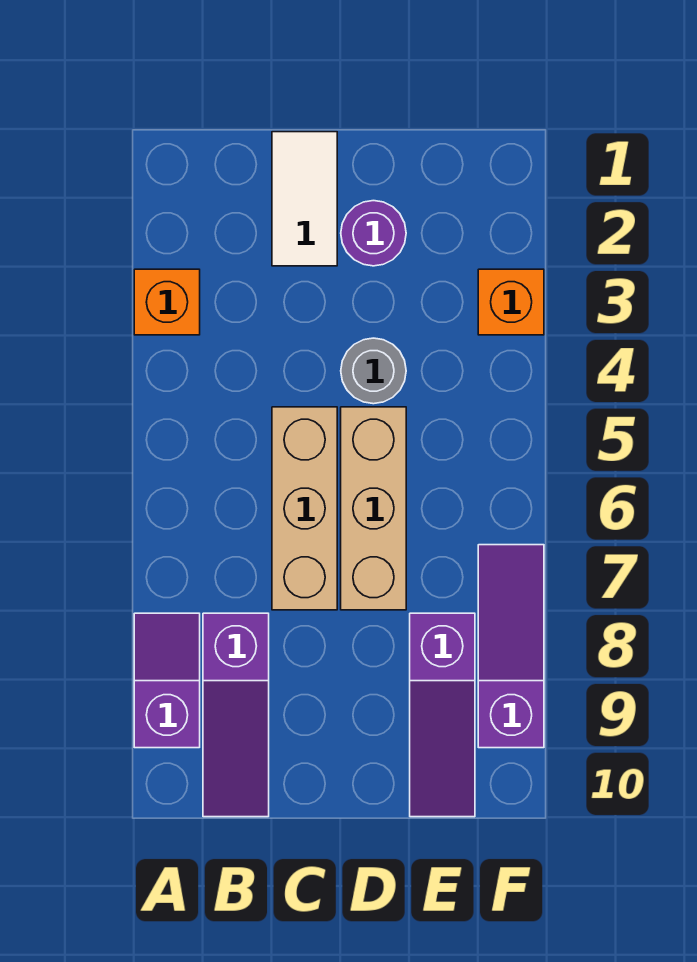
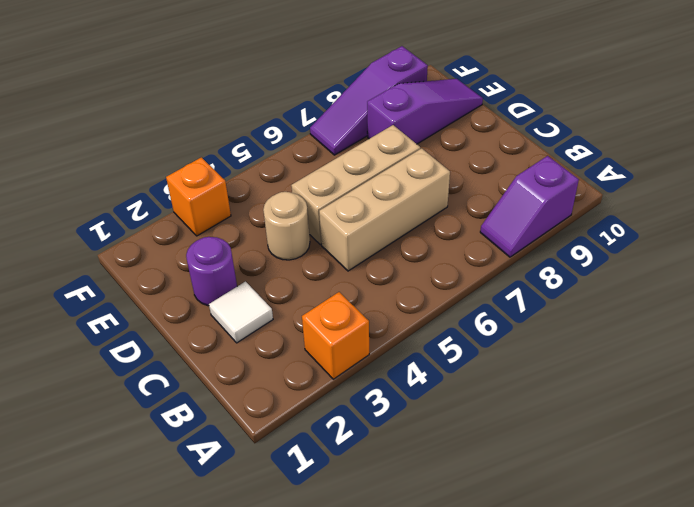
purple slope B8:B10 level 1 top 8 -> none
white tile C1:C2 level 1 -> white tile C2 level 1
grey round brick D4 level 1 -> tan round brick D4 level 1

